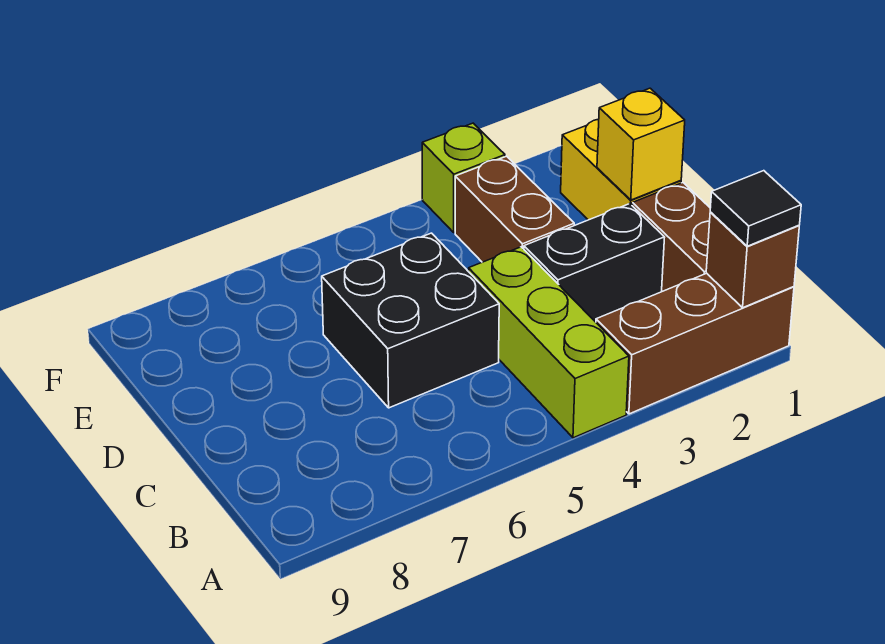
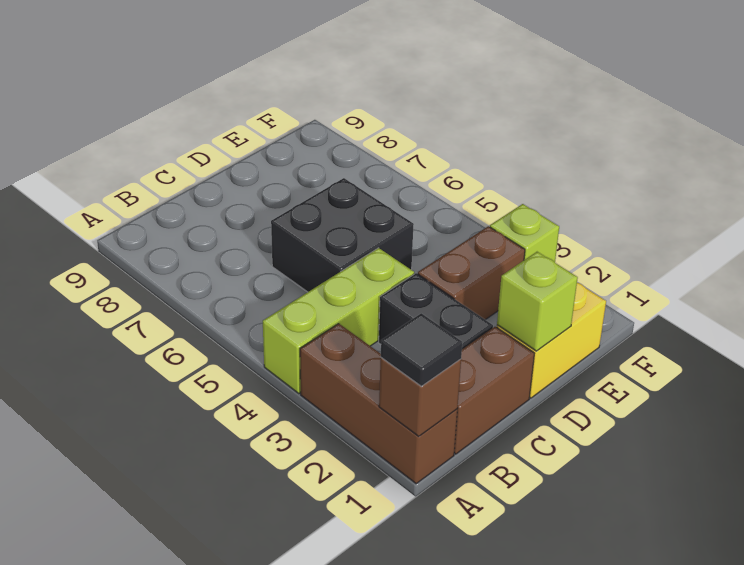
yellow brick D1 level 2 -> lime brick D1 level 2

